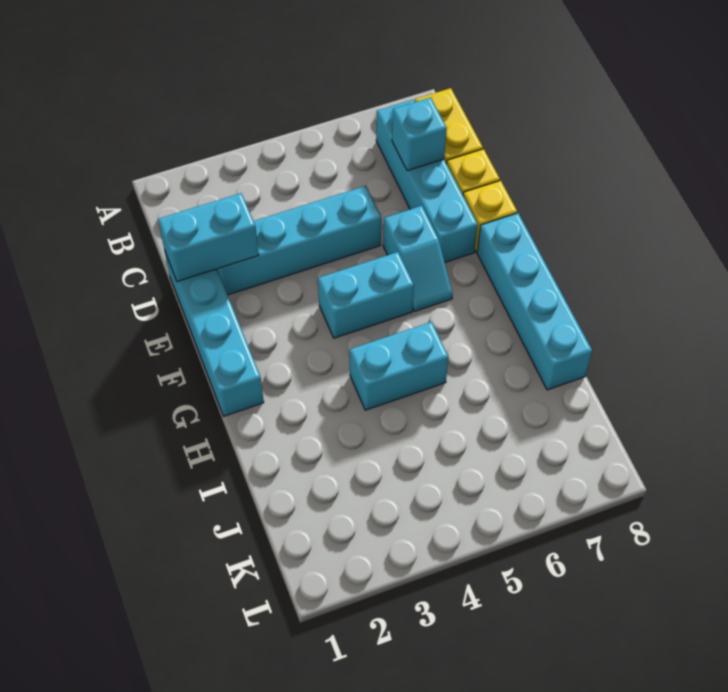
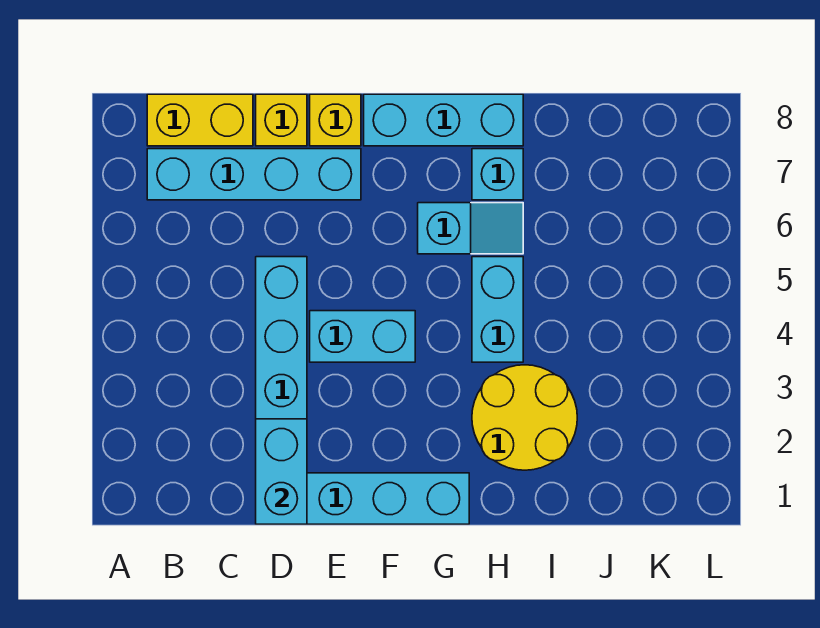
cyan brick C7 level 2 -> cyan brick H7 level 1
cyan slope E6:F6 level 1 top E -> cyan slope G6:H6 level 1 top G
cyan brick F4:F5 level 1 -> cyan brick E4:F4 level 1
cyan brick F8:I8 level 1 -> cyan brick F8:H8 level 1
none -> yellow round brick H2:I3 level 1

